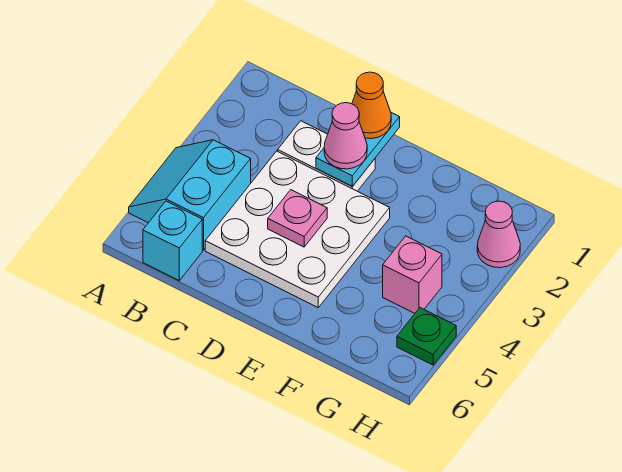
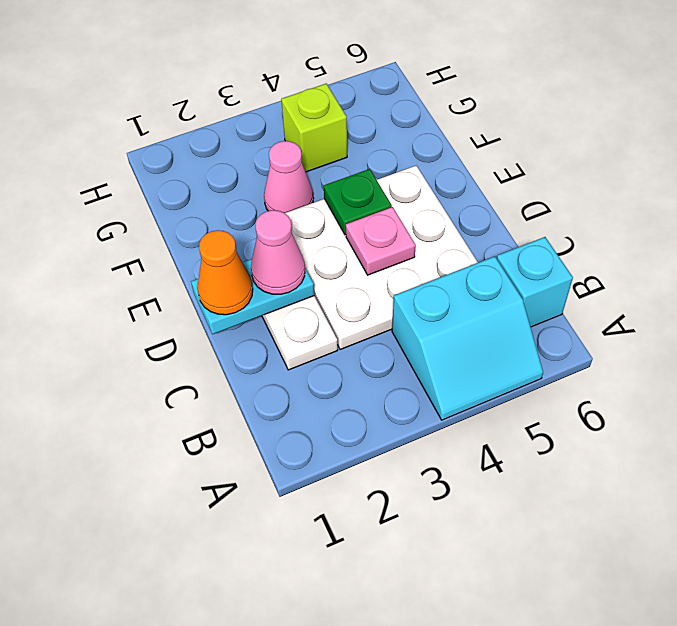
pink brick G4 level 1 -> lime brick G4 level 1
pink cone H2 level 1 -> pink cone F3 level 1
green plate H5 level 1 -> green plate E4 level 2

